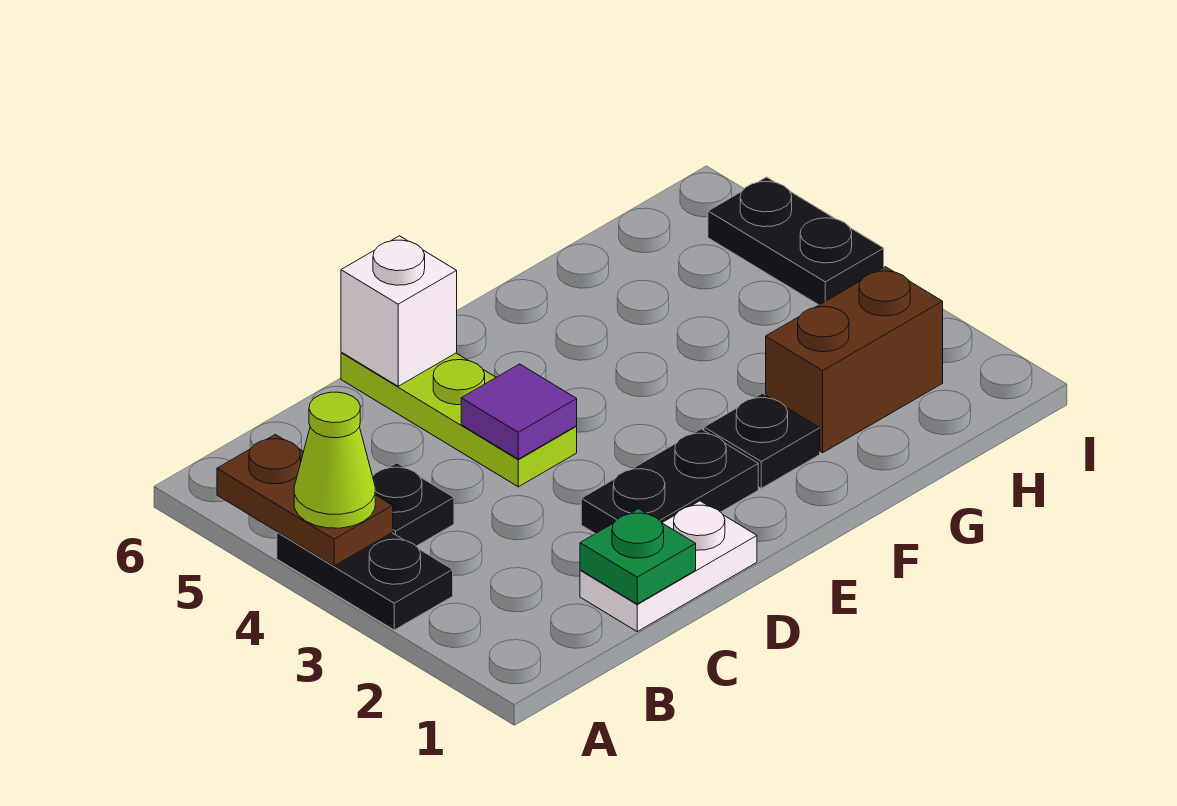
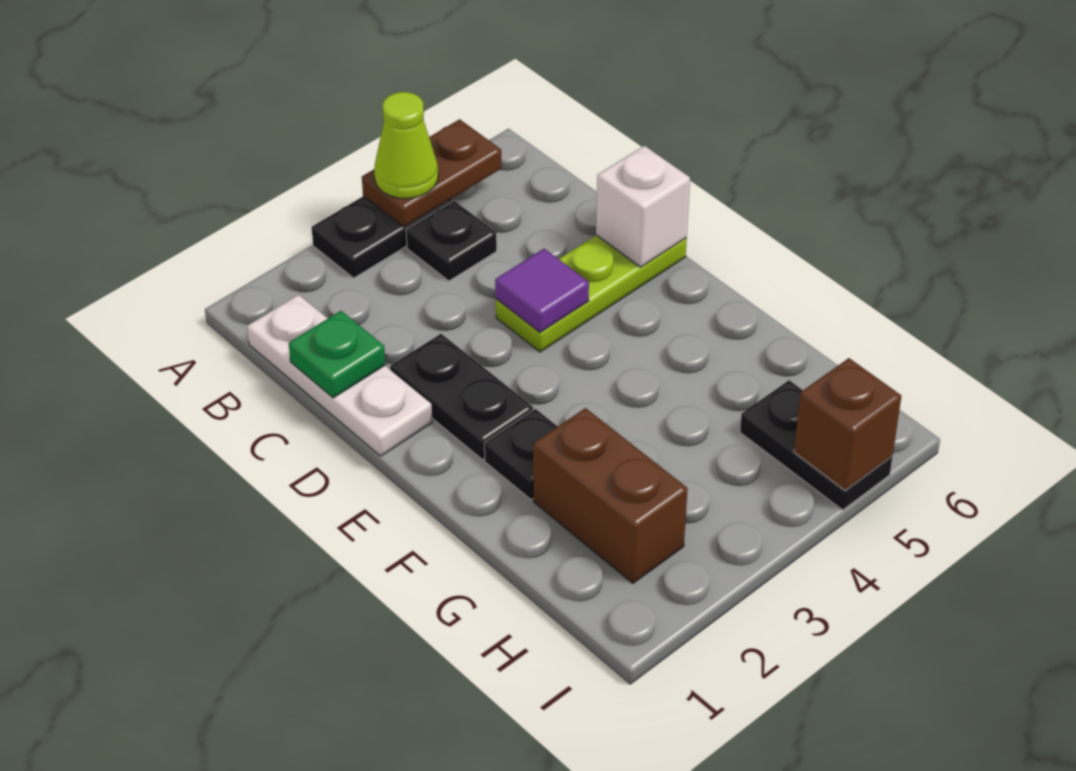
white plate C1:D1 level 1 -> white plate B1:D1 level 1
black plate I4:I5 level 1 -> black plate H5:I5 level 1
none -> brown brick I5 level 2

